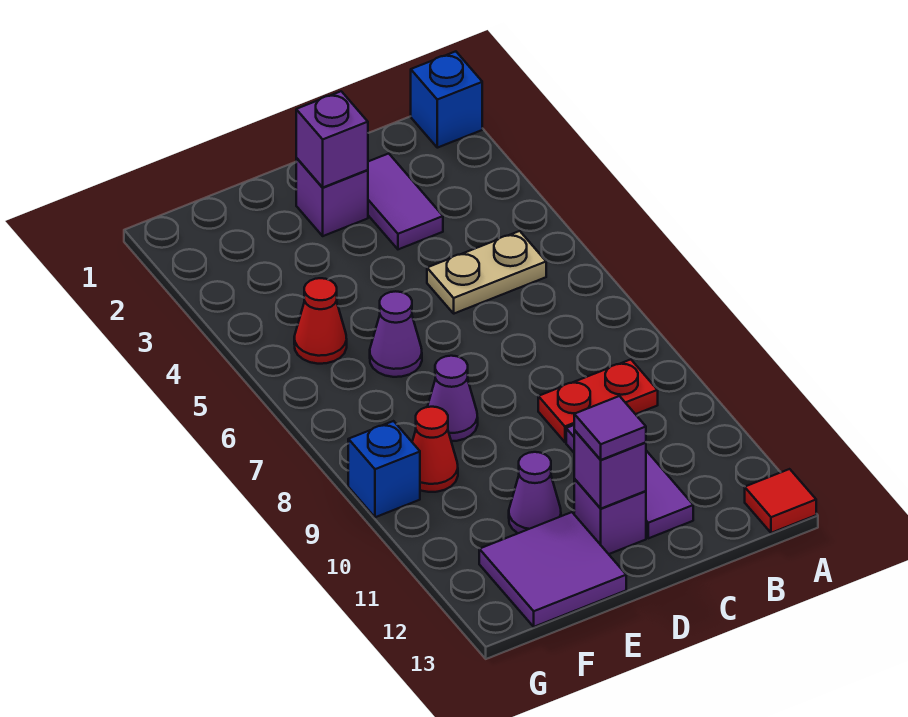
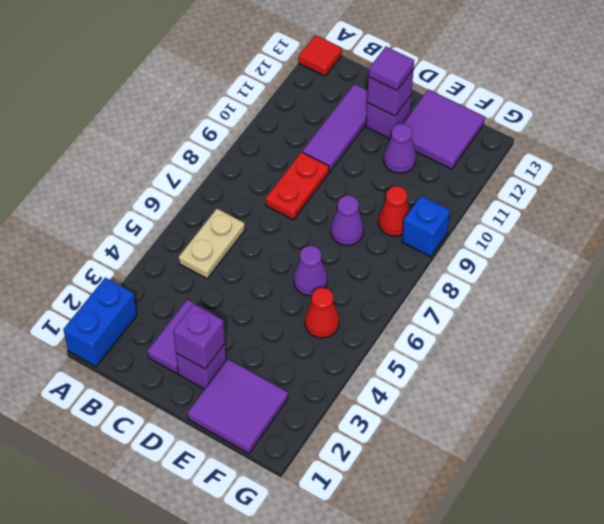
blue brick A1 level 1 -> blue brick A1:A2 level 1
tan plate B5:C5 level 1 -> tan plate B5:B6 level 1
red plate B9:C9 level 1 -> red plate C8:C9 level 1
none -> purple tile E1:F2 level 1

